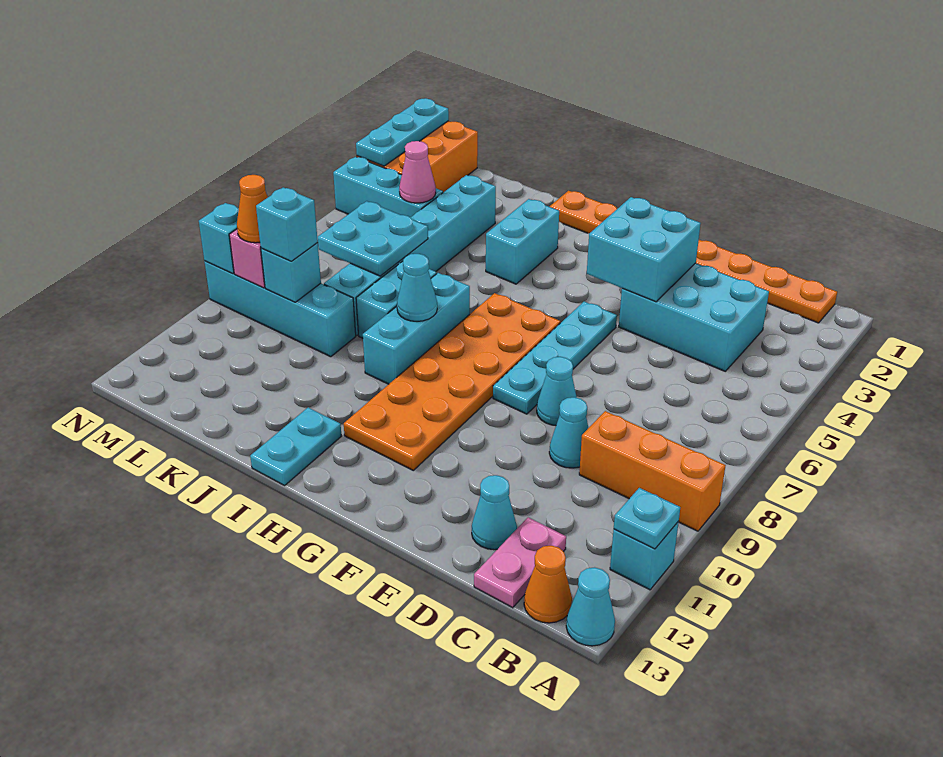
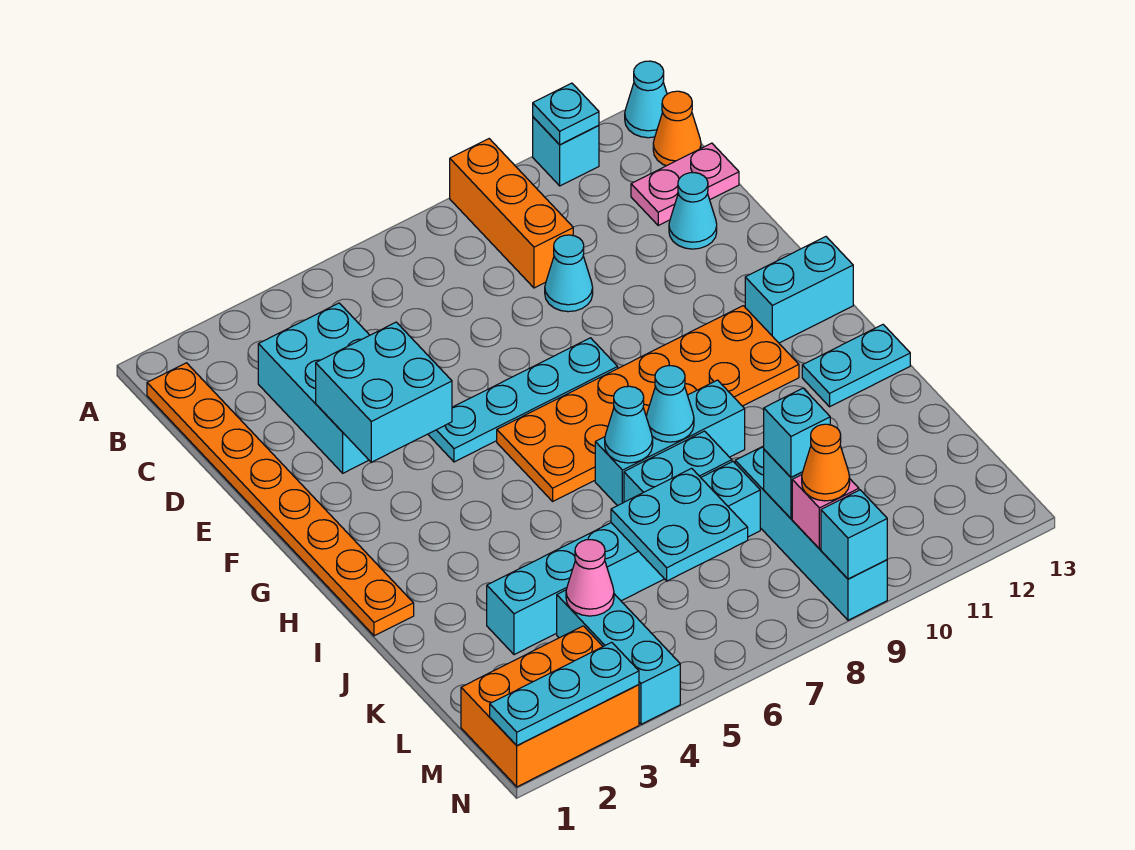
cyan cone E8 level 1 -> cyan cone I7 level 2
cyan brick I3:I4 level 1 -> cyan brick G12:G13 level 1

